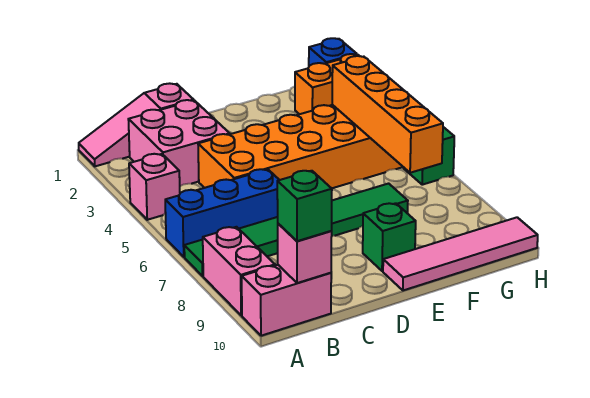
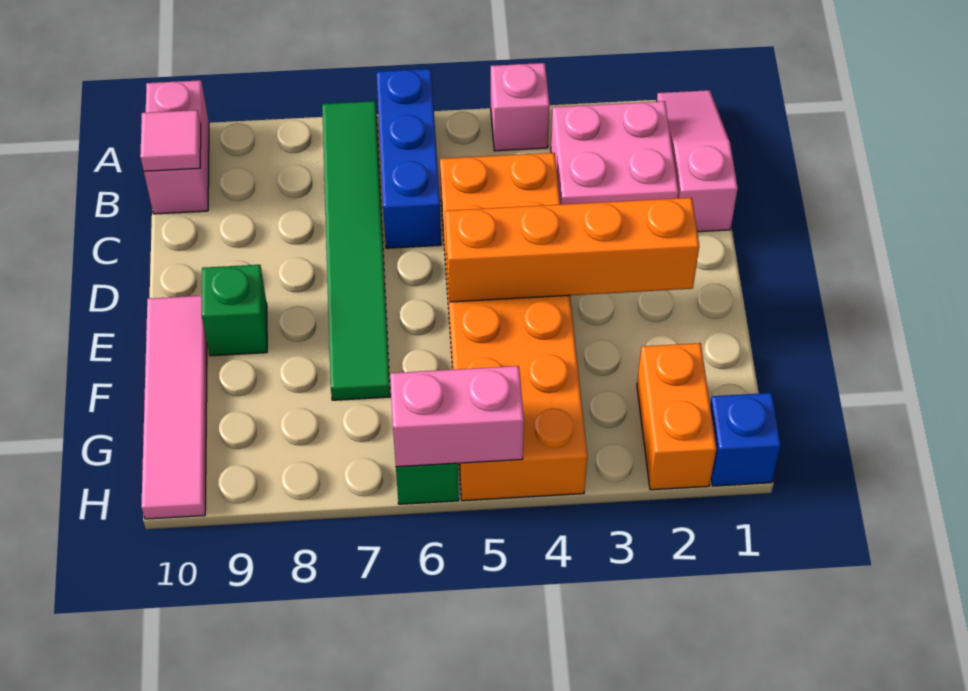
pink brick A8:A9 level 1 -> pink brick H5:H6 level 2
pink brick B10 level 2 -> pink tile B10 level 2
green brick B10 level 3 -> none
orange brick G4:G7 level 2 -> orange brick E2:E5 level 2

